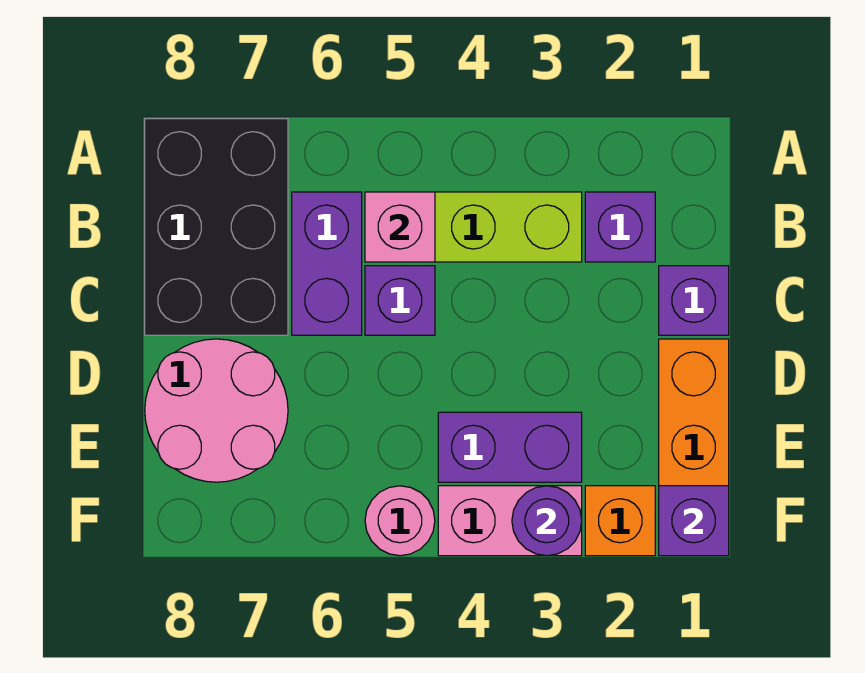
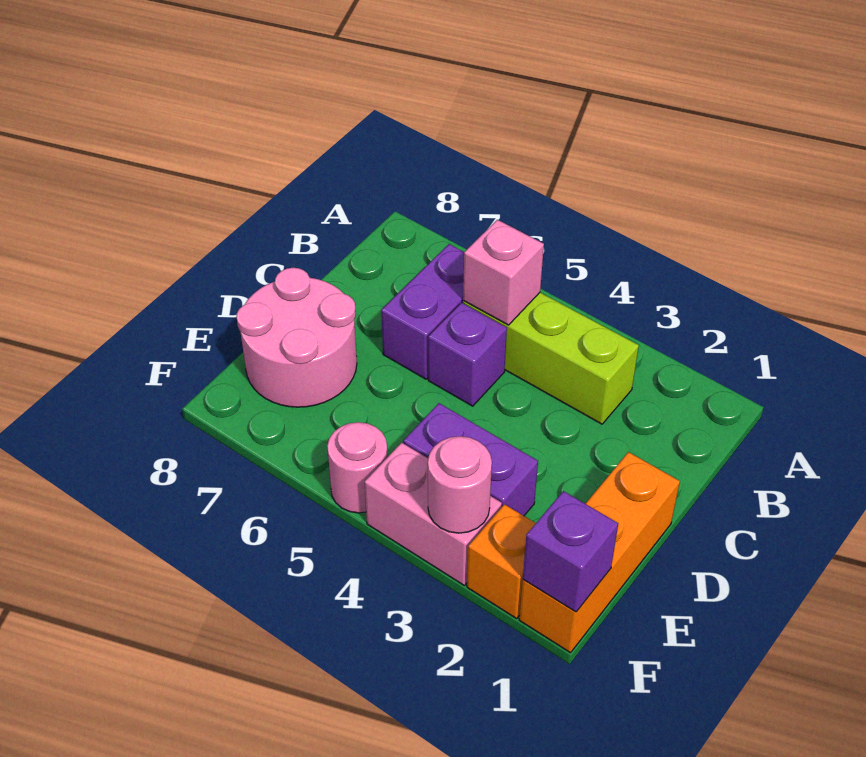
black brick A7:C8 level 1 -> none
purple brick B2 level 1 -> none
purple brick C1 level 1 -> none
purple round brick F3 level 2 -> pink round brick F3 level 2

